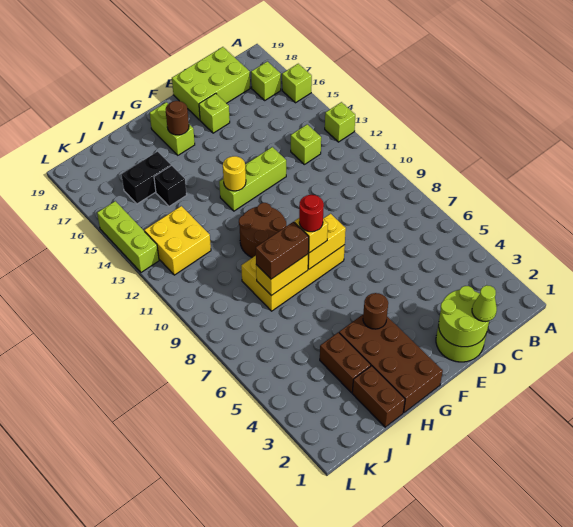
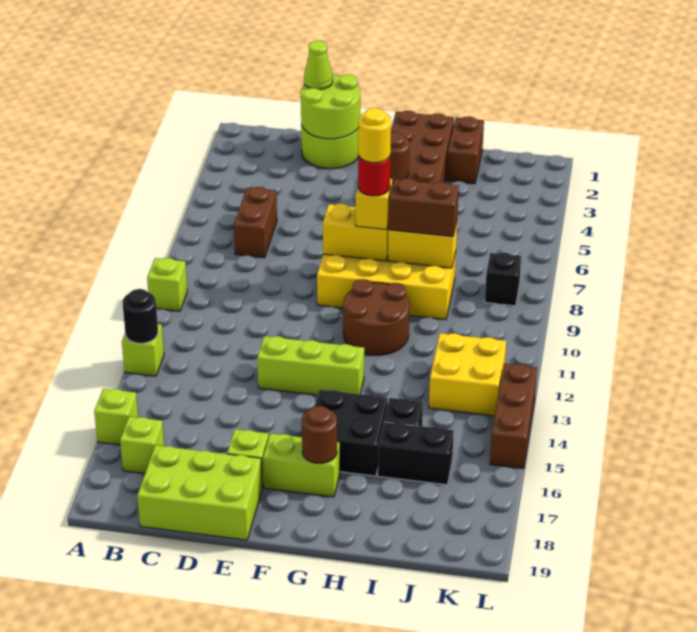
none -> black round brick A13 level 2
lime brick C13 level 1 -> lime brick A10 level 1
yellow round brick G13 level 2 -> yellow round brick G8 level 5
none -> black brick G15:H16 level 1
lime brick G17:G18 level 1 -> lime brick F17:G17 level 1
brown brick I3:I4 level 1 -> brown brick C6:C7 level 1
none -> black brick K8 level 1
lime brick L13:L15 level 1 -> brown brick L13:L15 level 1

